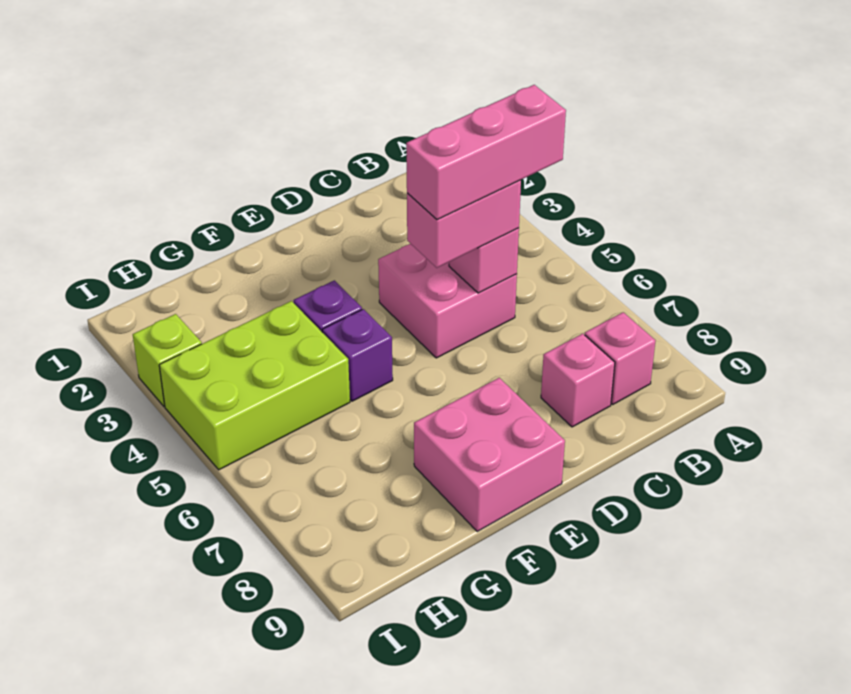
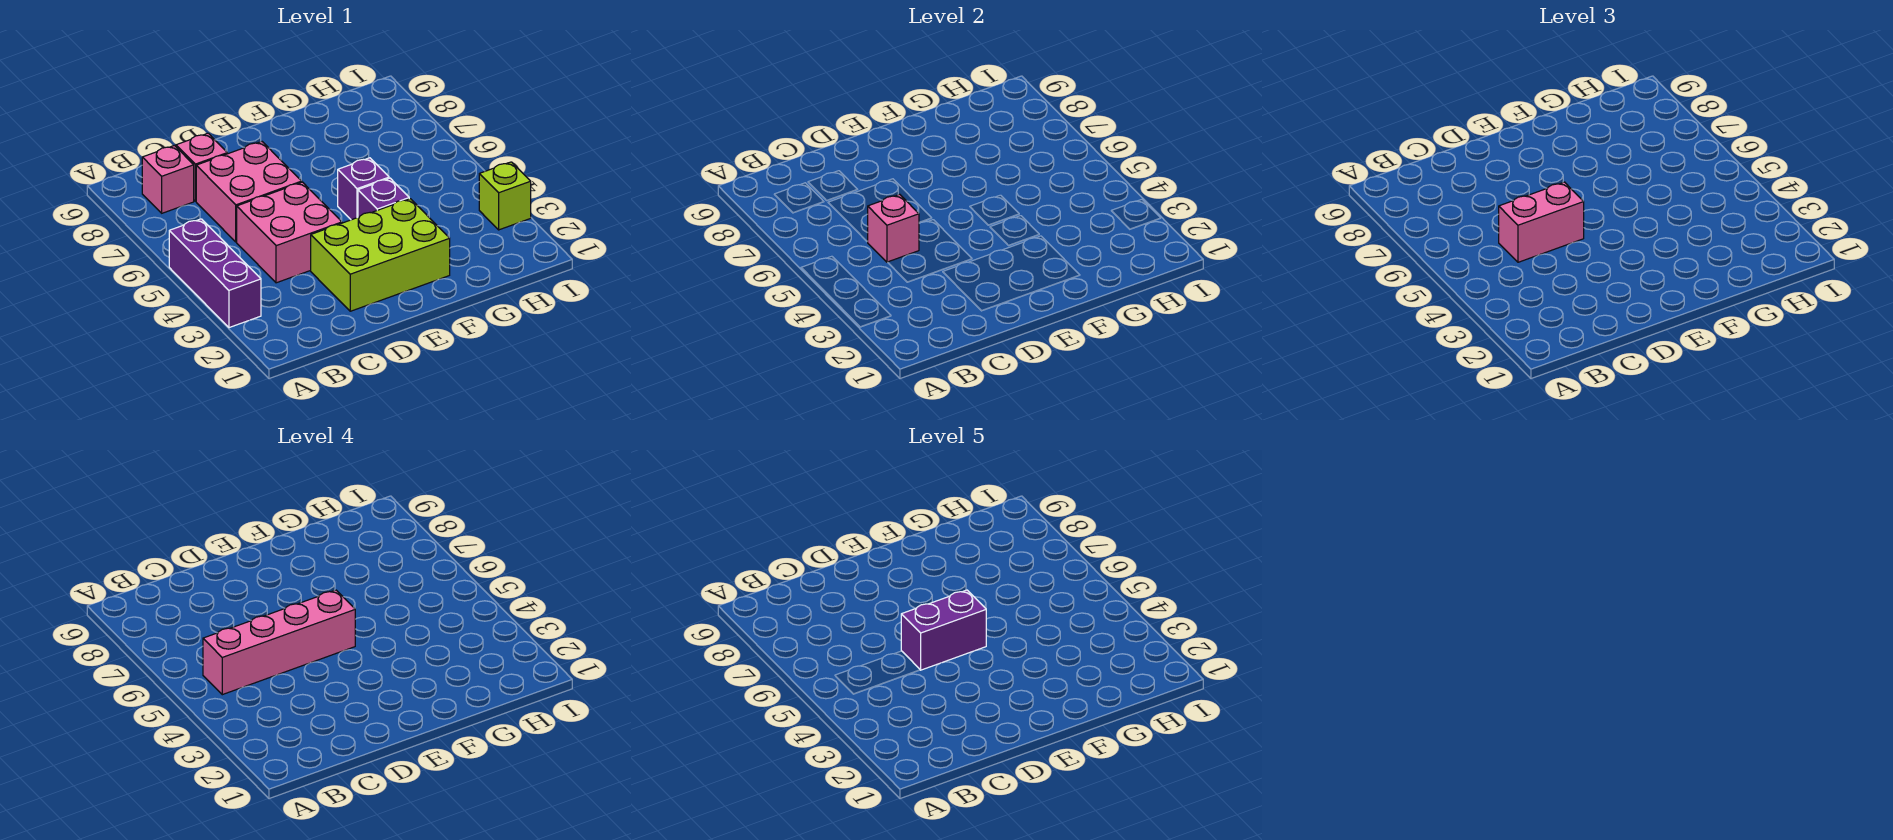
none -> purple brick A3:A5 level 1
pink brick B5:D5 level 4 -> pink brick B5:E5 level 4
none -> purple brick D5:E5 level 5
pink brick E8:F9 level 1 -> pink brick C6:D7 level 1
lime brick G4:I5 level 1 -> lime brick D2:F3 level 1

